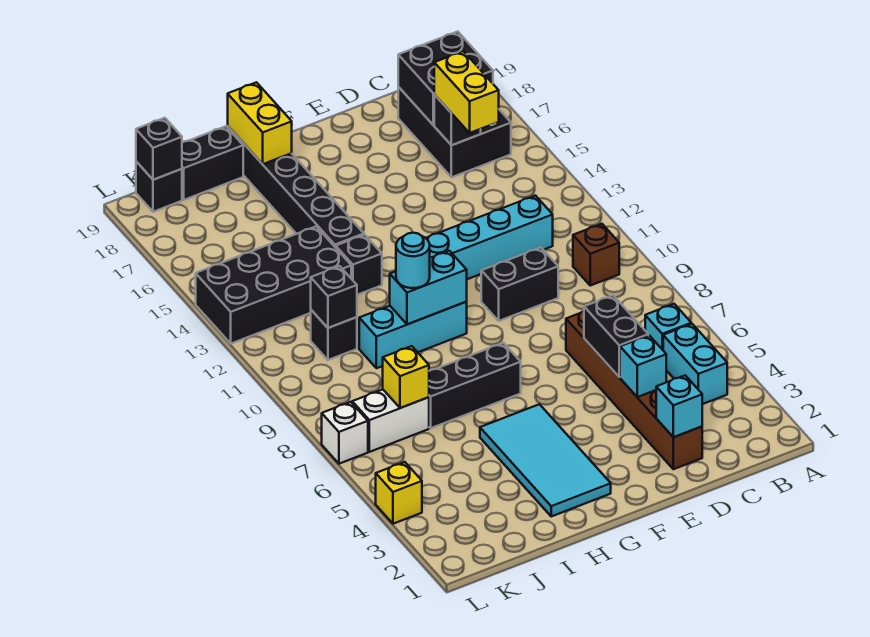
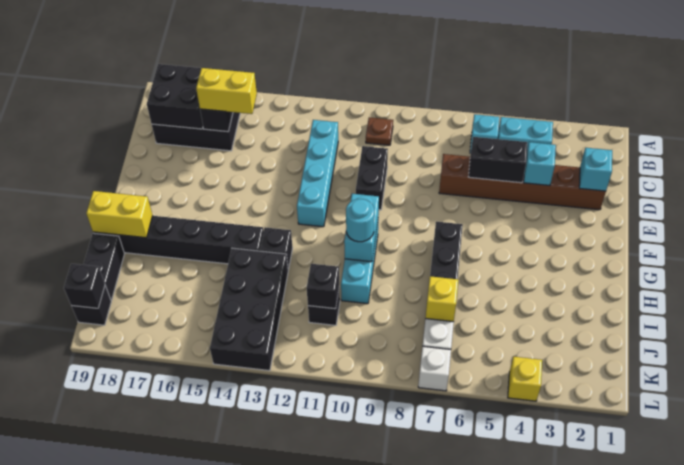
brown brick B10 level 1 -> brown plate B10 level 1
cyan tile G2:H5 level 1 -> none

